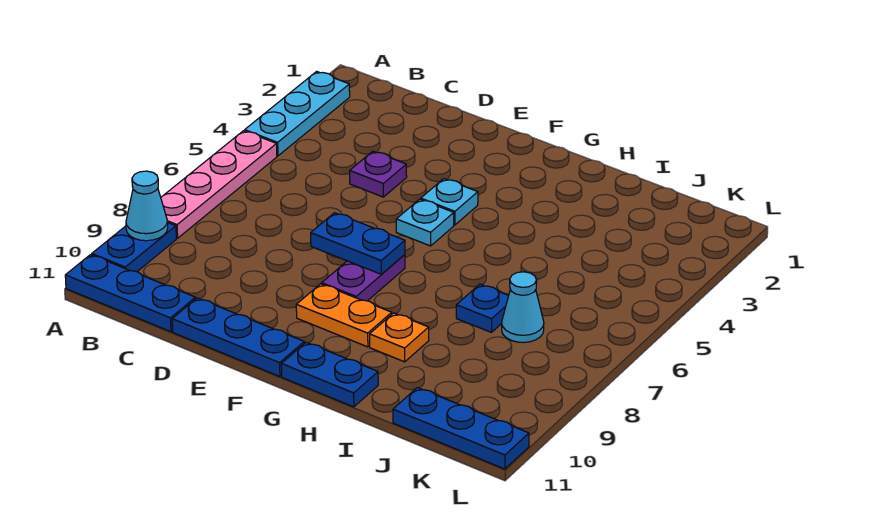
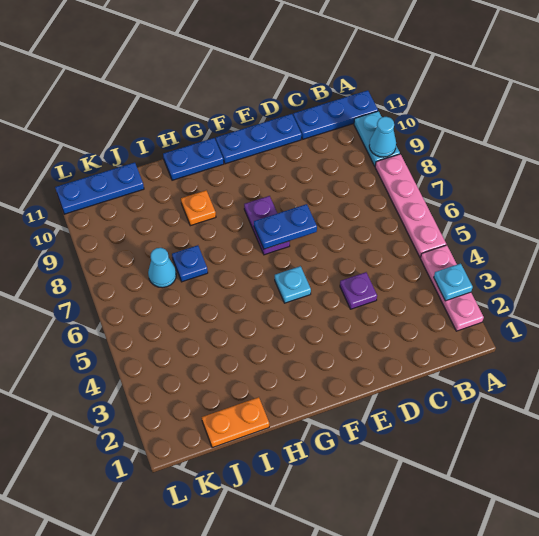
cyan plate A2:A4 level 1 -> pink plate A2:A4 level 1
blue plate A9:A10 level 1 -> cyan plate A9:A10 level 1
cyan plate F4 level 1 -> cyan plate A3 level 2
orange plate F9:G9 level 1 -> orange plate I1:J1 level 1

